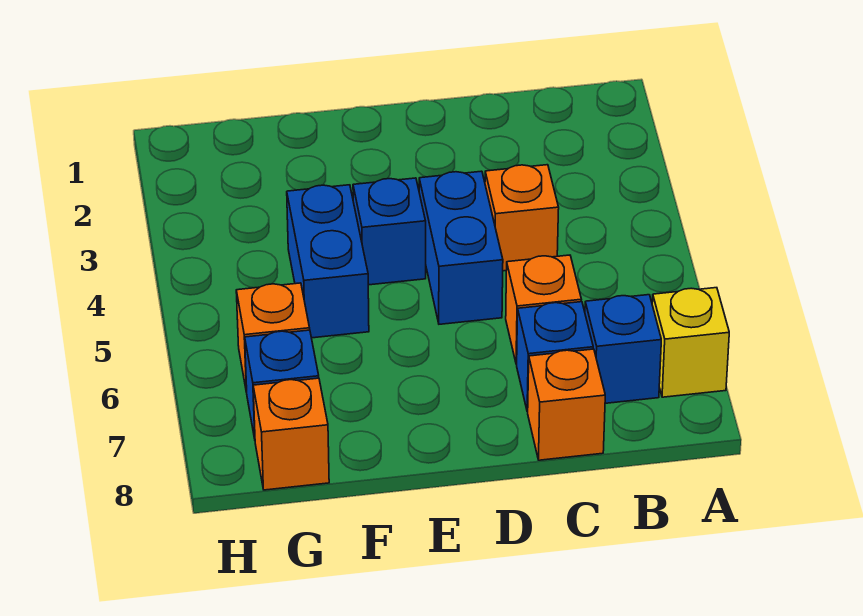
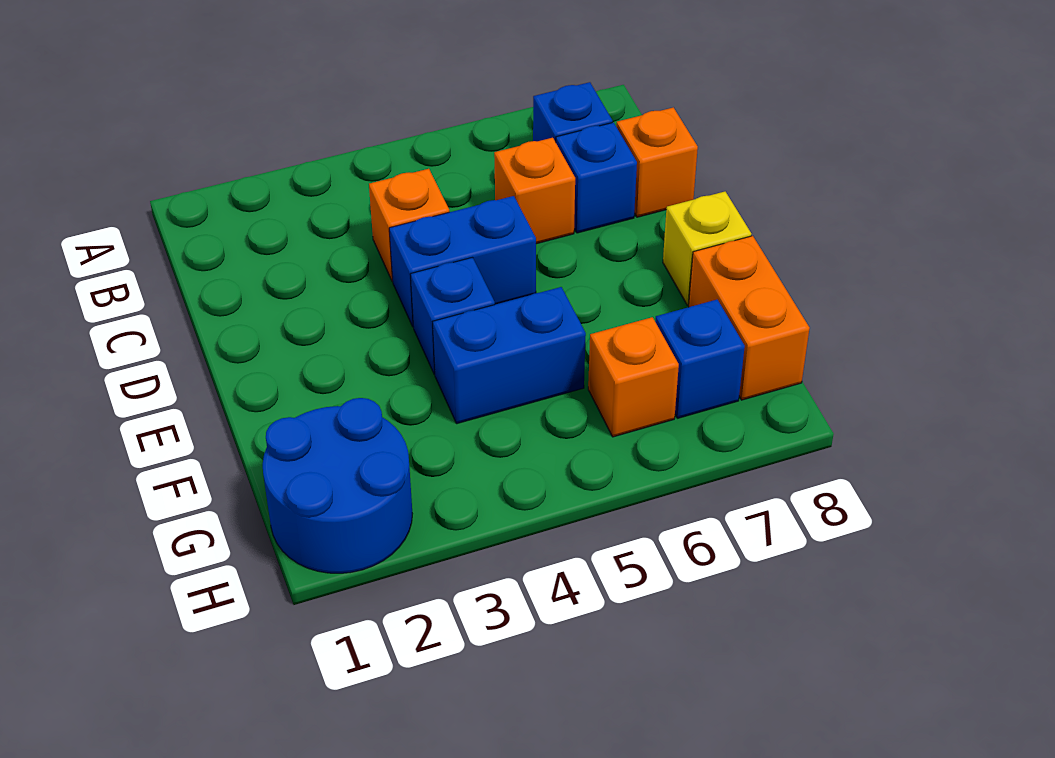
yellow brick A7 level 1 -> yellow brick E8 level 1
none -> blue round brick G1:H2 level 1
orange brick G8 level 1 -> orange brick F8:G8 level 1

